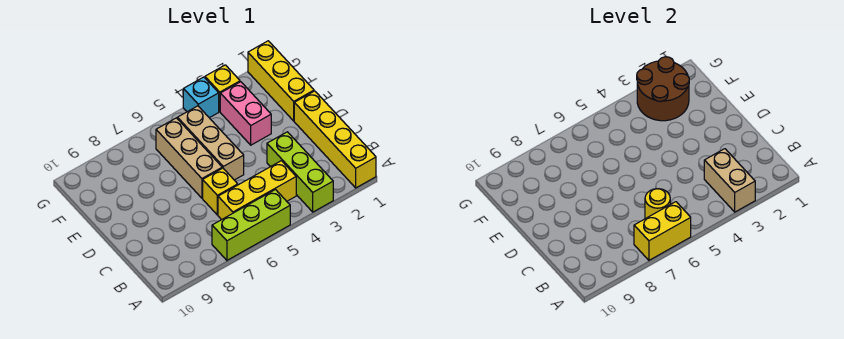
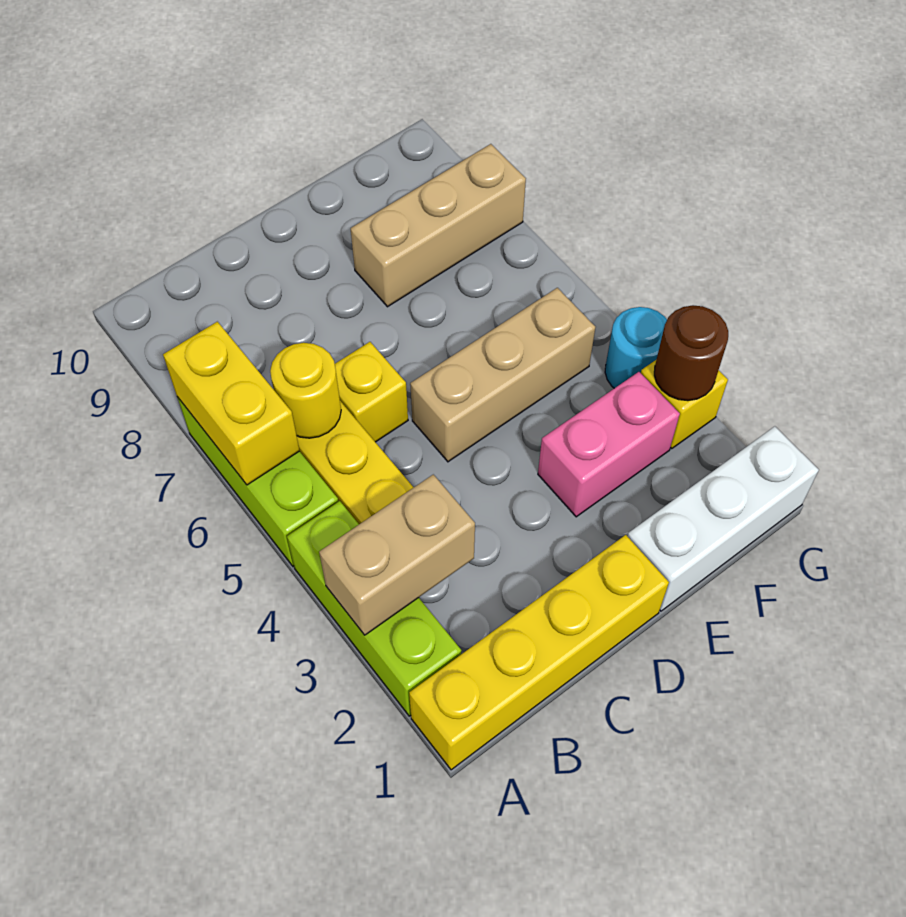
lime brick A3:C3 level 1 -> lime brick A2:A4 level 1
tan brick D6:F6 level 1 -> tan brick E8:G8 level 1
yellow brick E1:G1 level 1 -> white brick E1:G1 level 1
brown round brick F2:G3 level 2 -> brown round brick G3 level 2
cyan brick G4 level 1 -> cyan round brick G4 level 1

